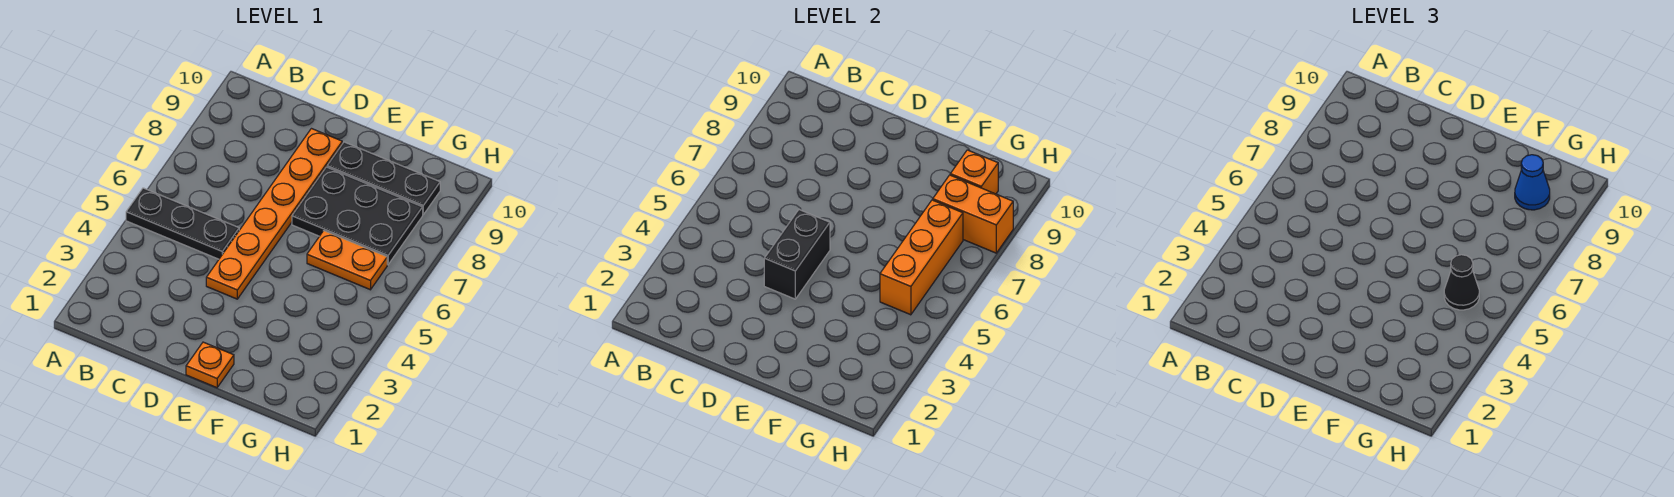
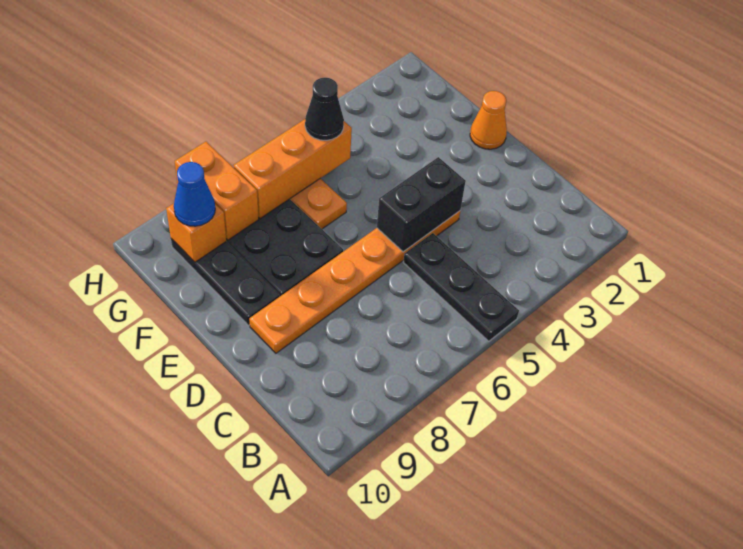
orange plate E1 level 1 -> orange cone E1 level 1

